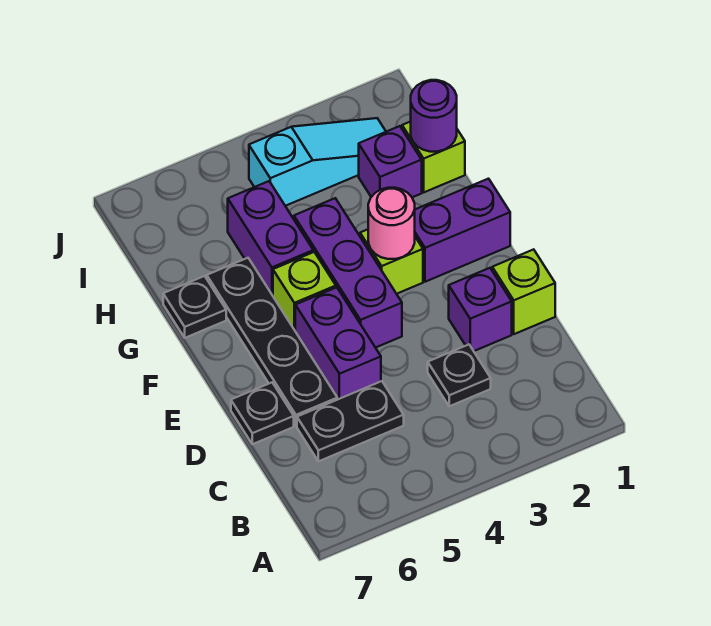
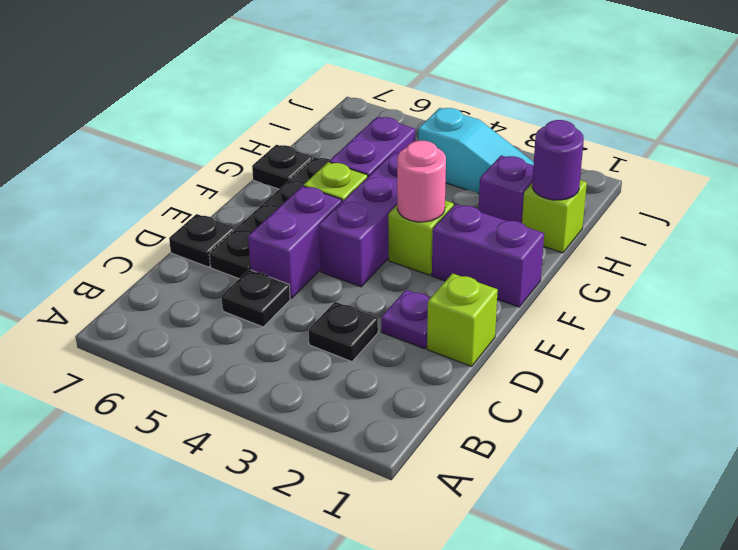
black plate C5:C6 level 1 -> black plate C5 level 1
purple brick D2 level 1 -> purple plate D2 level 1

